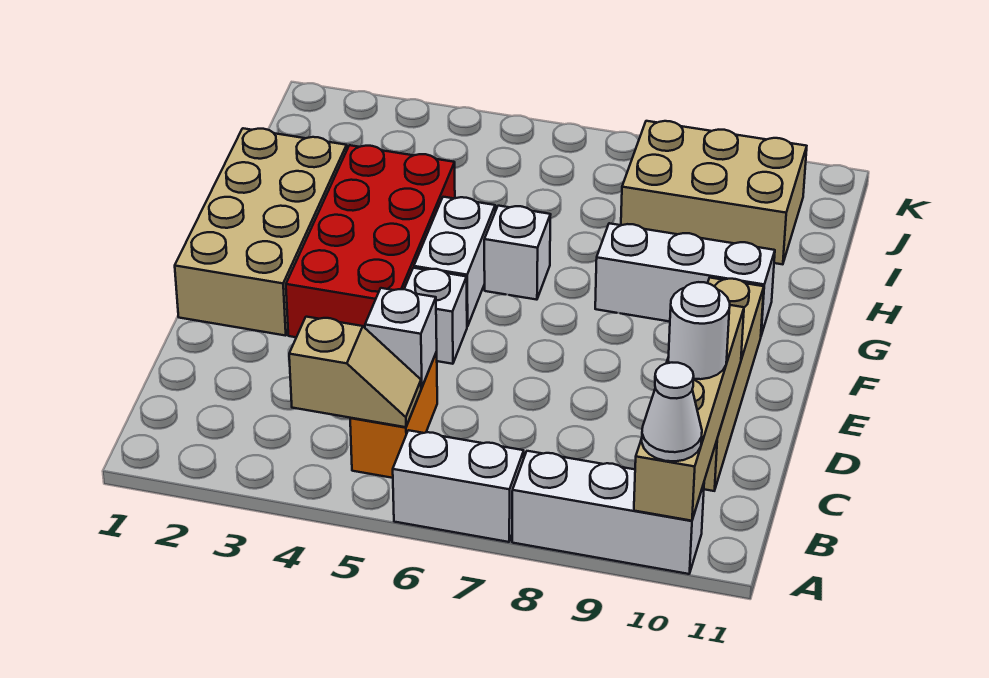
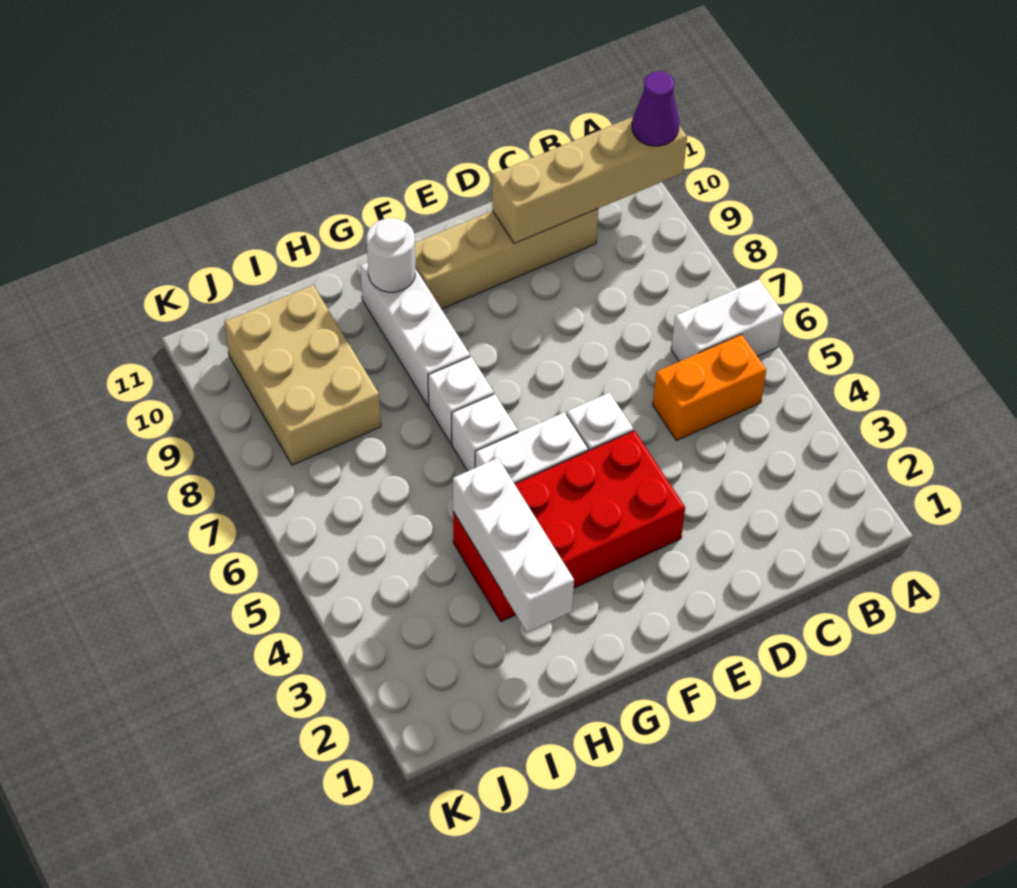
white brick A6:A7 level 1 -> white brick A6:B6 level 1
white brick A8:A10 level 1 -> white brick H2:H4 level 2
white cone A10 level 3 -> purple cone A10 level 3
tan slope B4:B5 level 2 top 4 -> none
white brick C5 level 2 -> white brick G7 level 1
white round brick C10 level 3 -> white round brick G10 level 2
tan brick E1:H2 level 1 -> none

